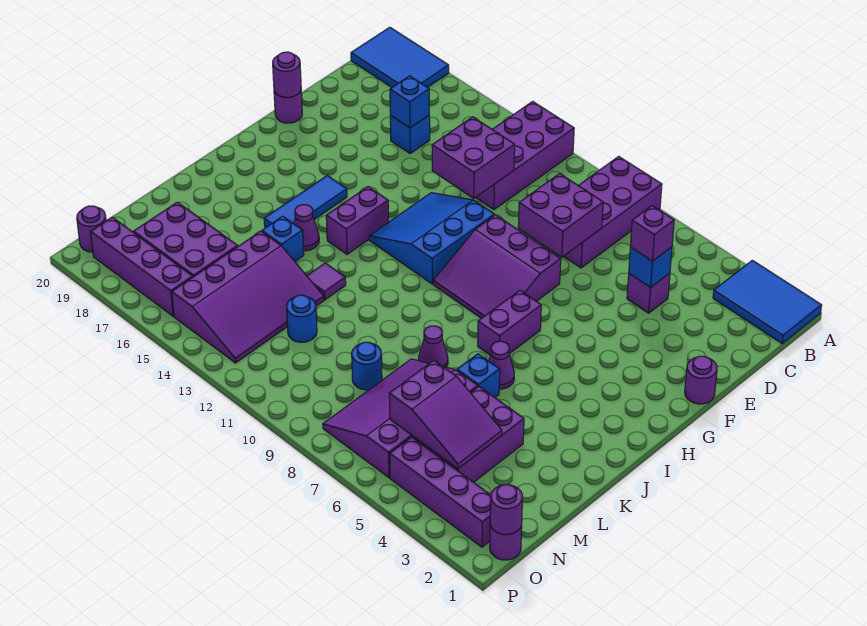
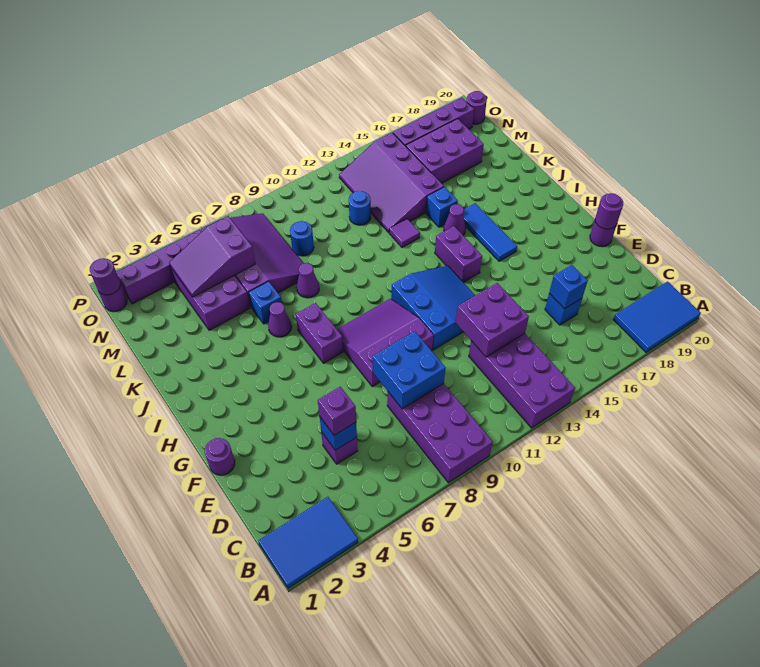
purple brick D8:E9 level 2 -> blue brick D8:E9 level 2

